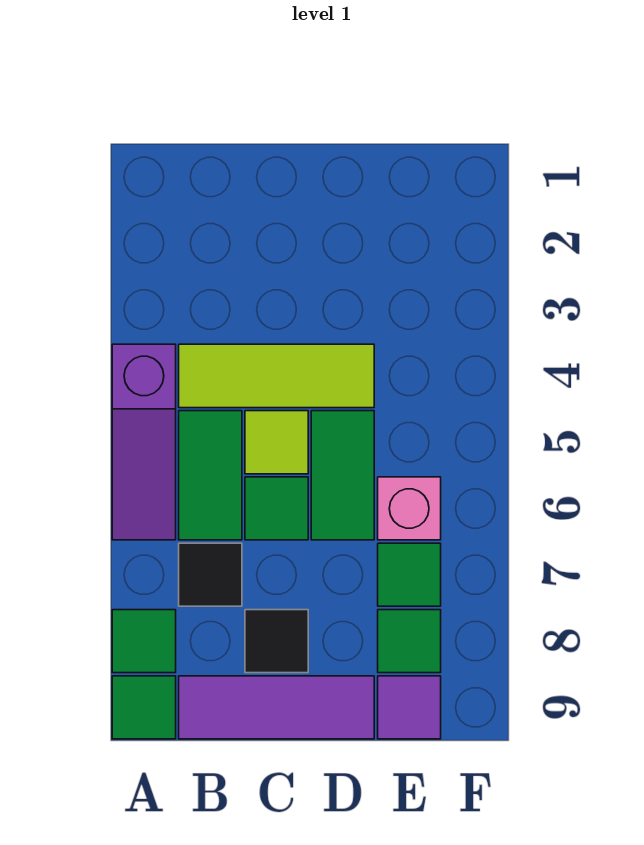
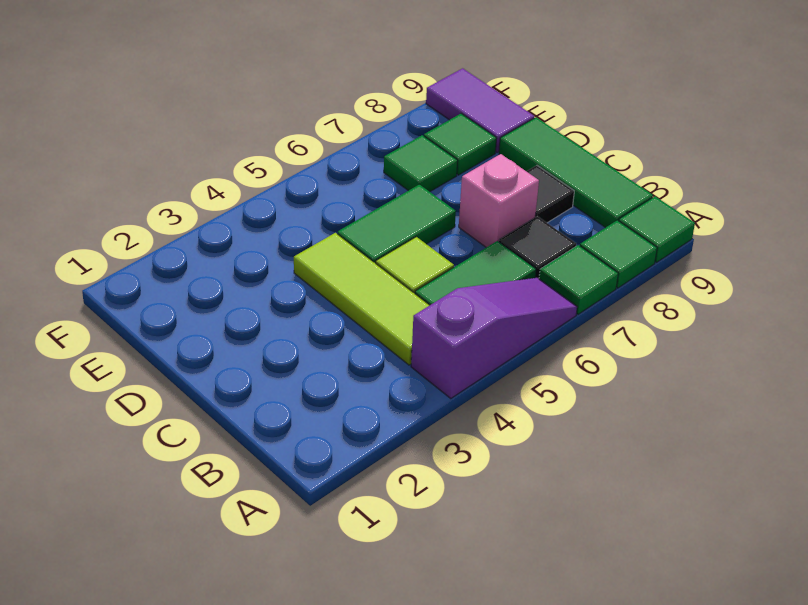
purple tile B9:D9 level 1 -> green tile B9:D9 level 1
green tile C6 level 1 -> green tile A7 level 1
pink brick E6 level 1 -> pink brick C7 level 1
purple tile E9 level 1 -> purple tile E9:F9 level 1

